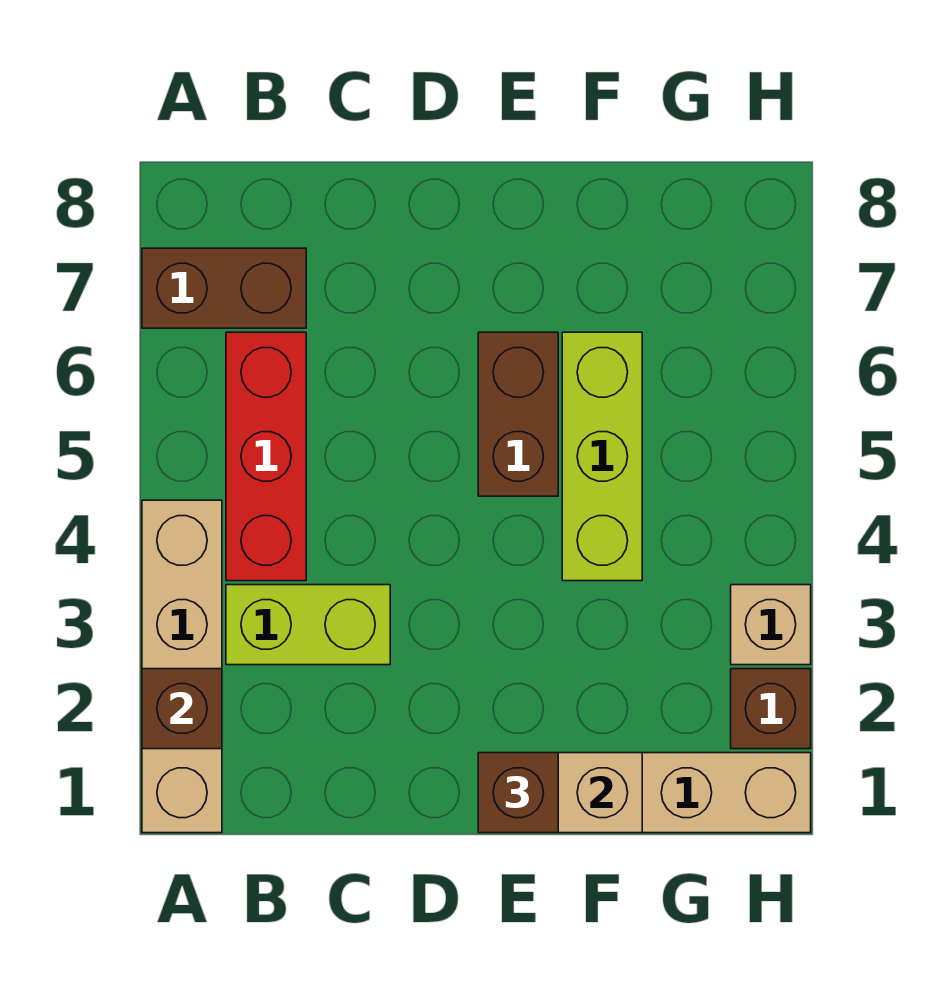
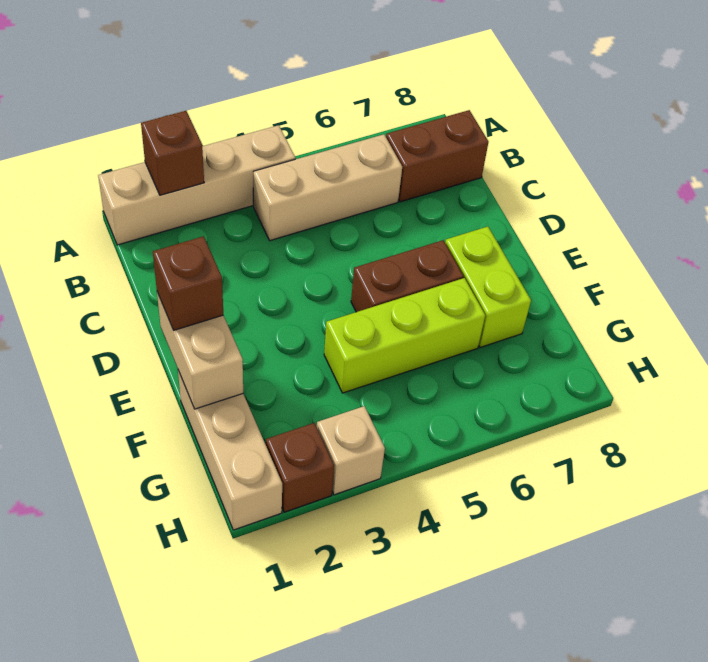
brown brick A7:B7 level 1 -> brown brick B7:B8 level 1
lime brick B3:C3 level 1 -> lime brick E7:F7 level 1
red brick B4:B6 level 1 -> tan brick B4:B6 level 1

